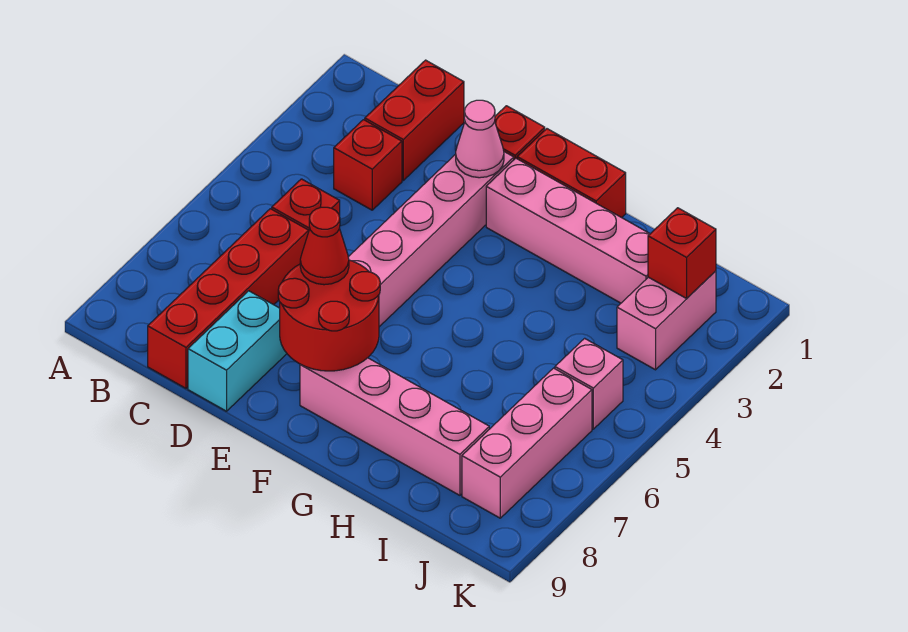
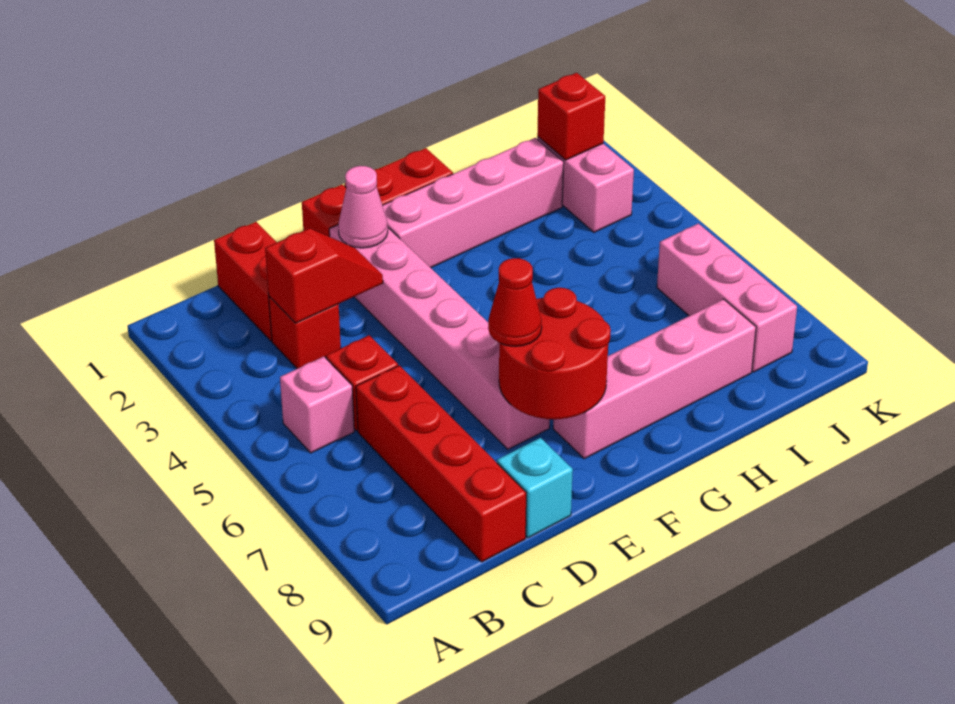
none -> red slope C3:D3 level 2 top C
cyan brick D8:D9 level 1 -> cyan brick D9 level 1
pink brick J5 level 1 -> pink brick B5 level 1

